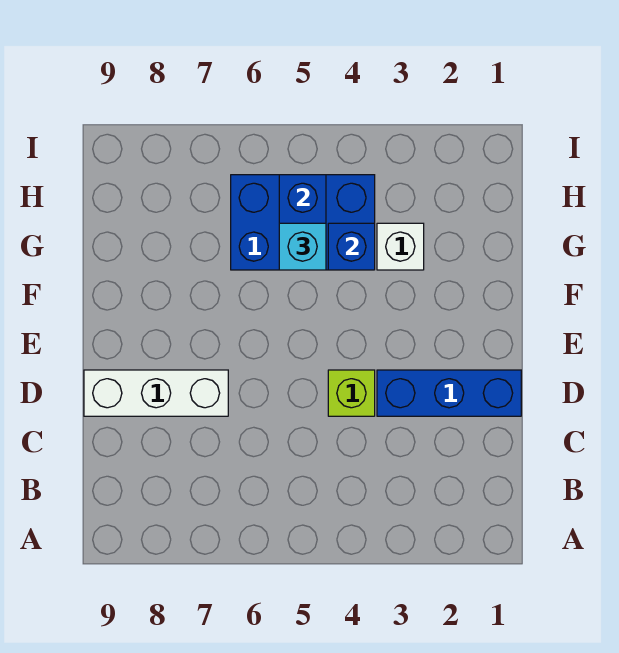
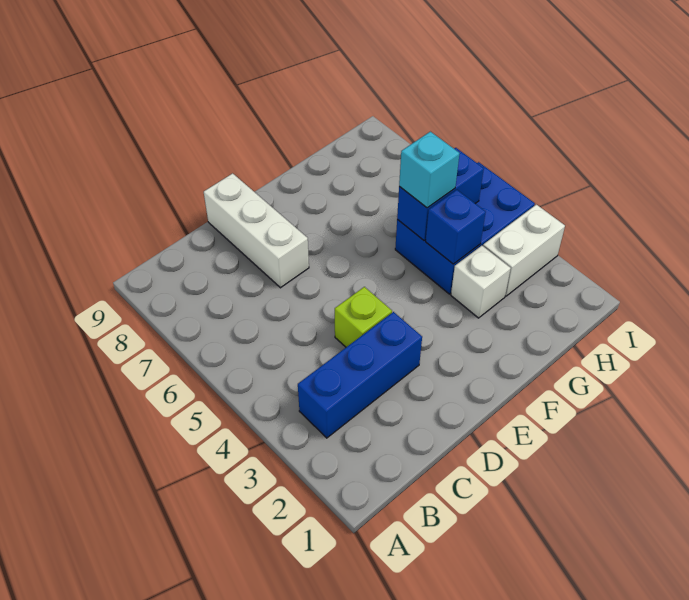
blue brick D1:D3 level 1 -> blue brick B3:D3 level 1
blue brick G4:H6 level 1 -> blue brick G4:I5 level 1
none -> white brick H3:I3 level 1

